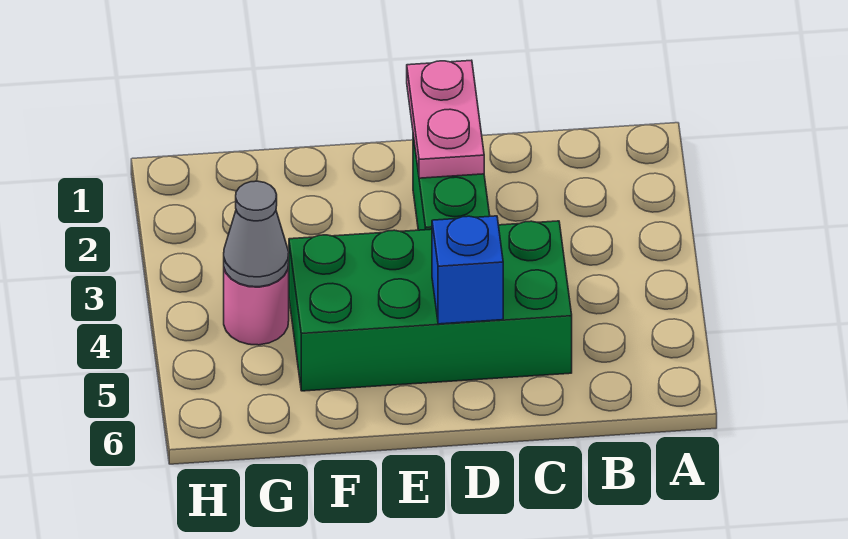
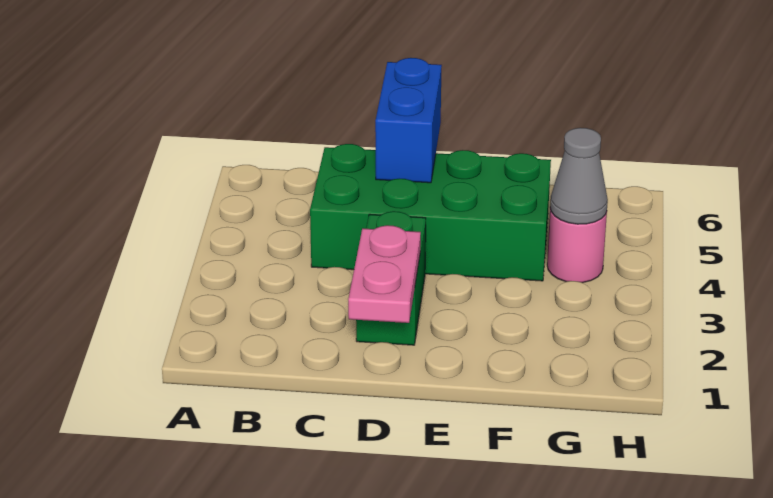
blue brick D5 level 2 -> blue brick D5:D6 level 2

